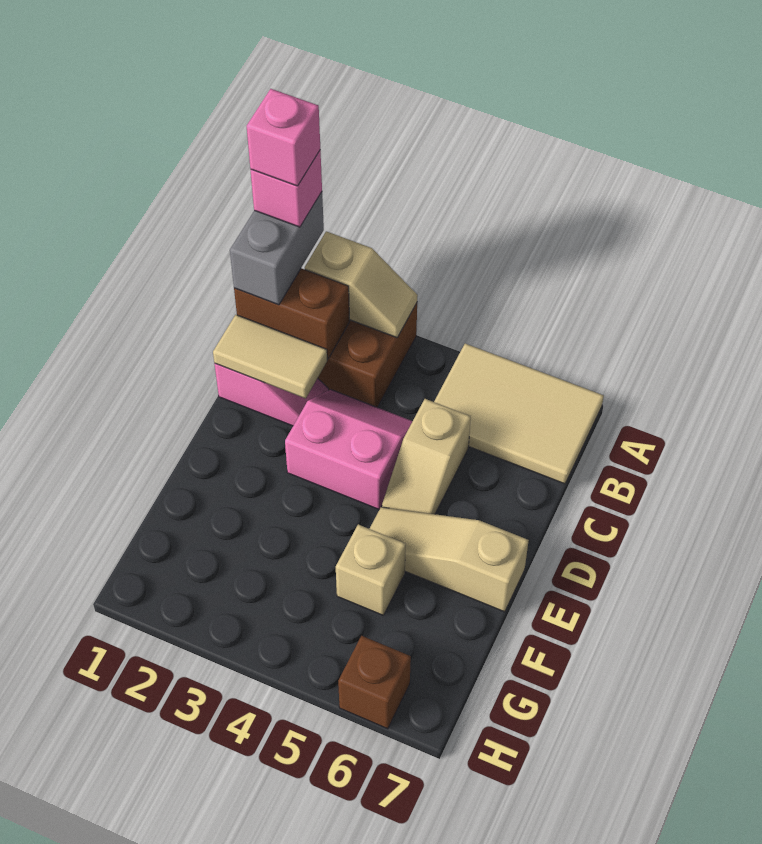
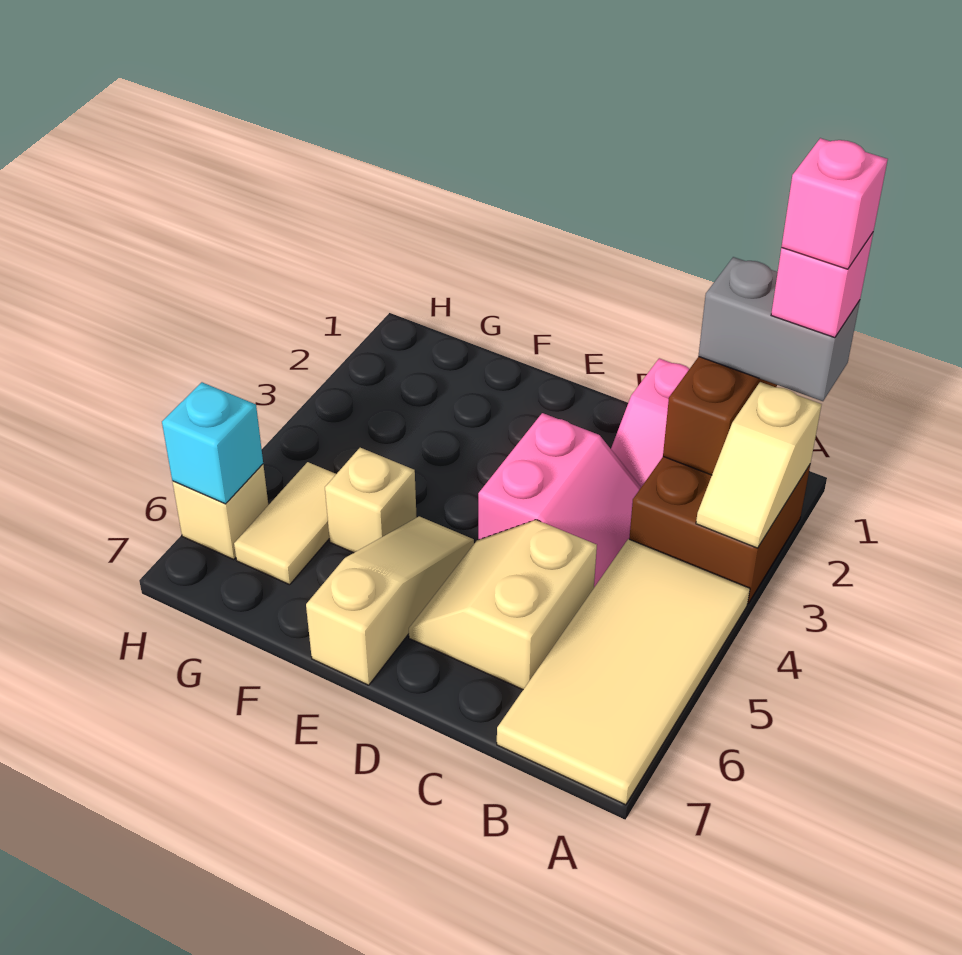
tan tile A5:B7 level 1 -> tan tile A4:B7 level 1
tan tile C1:C2 level 2 -> tan tile G5:G6 level 1
tan slope C5:D5 level 1 top C -> tan slope C5:D6 level 1 top C
brown brick H6 level 1 -> tan brick H6 level 1
none -> cyan brick H6 level 2

